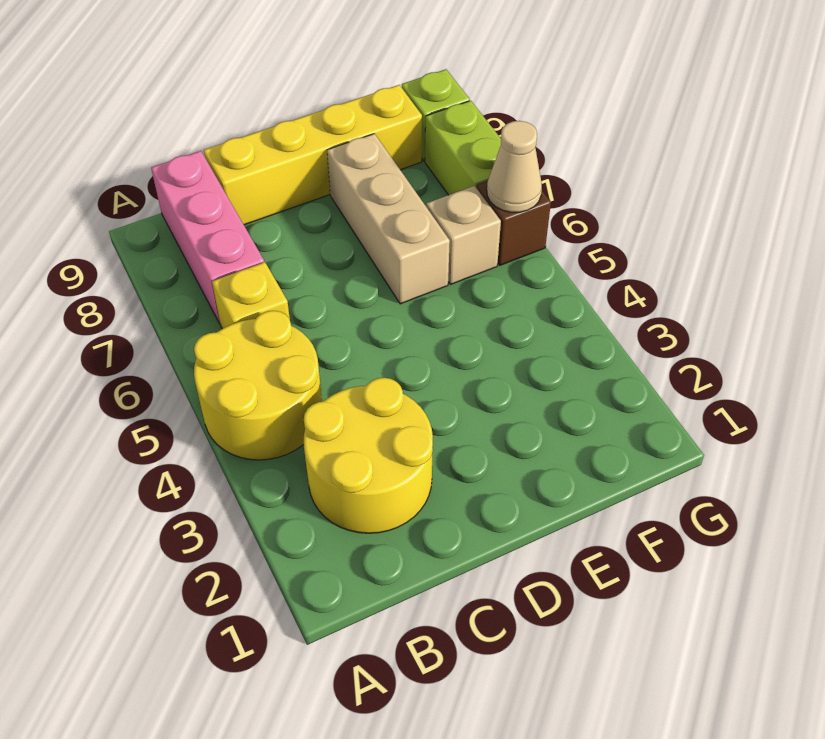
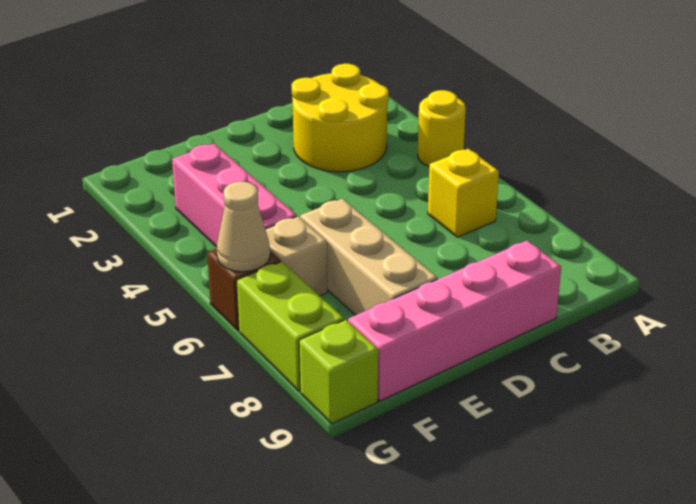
yellow round brick A4:B5 level 1 -> yellow round brick A4 level 1
pink brick B7:B9 level 1 -> pink brick F3:F5 level 1
yellow brick C9:F9 level 1 -> pink brick C9:F9 level 1

